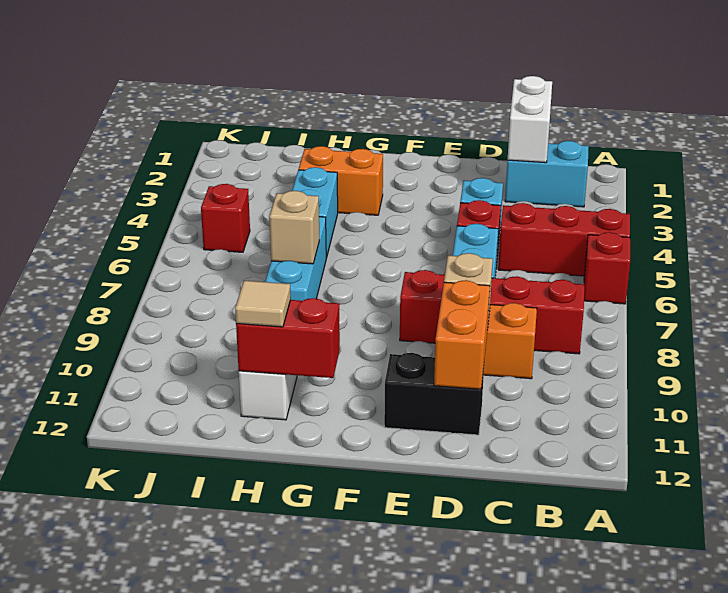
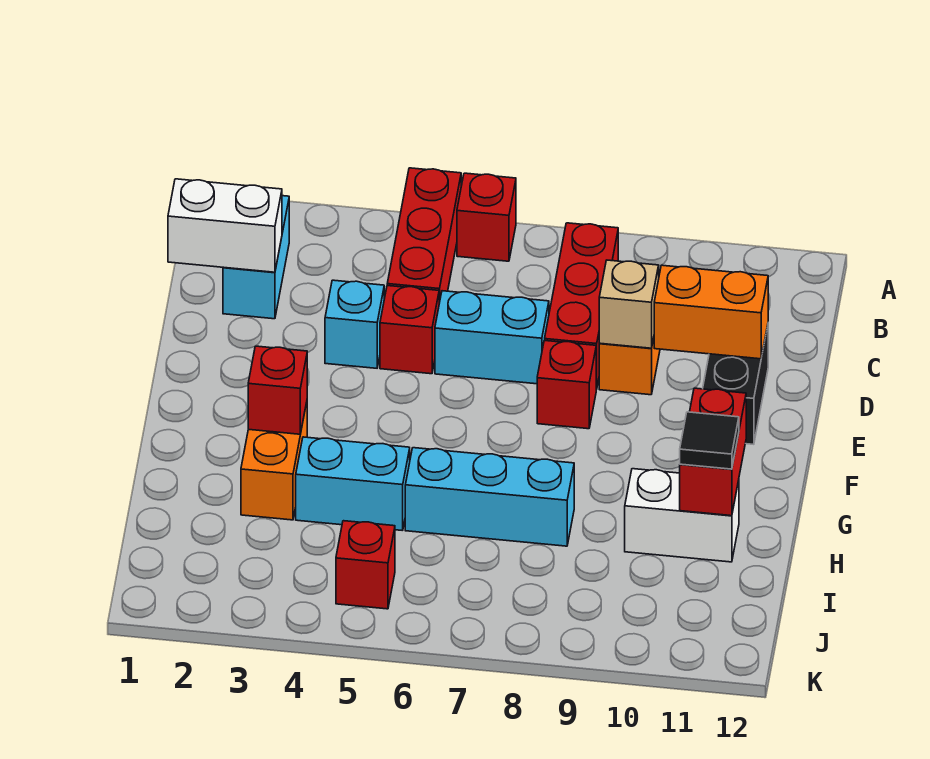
none -> red brick G3 level 2
tan brick H7 level 2 -> none
tan tile H11 level 3 -> black tile H11 level 3

